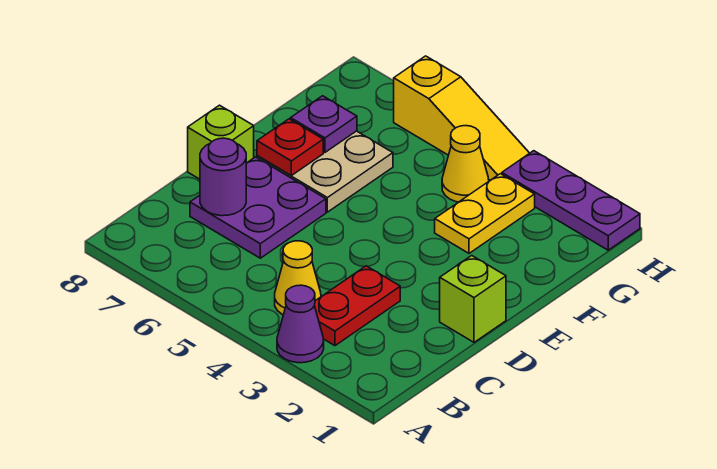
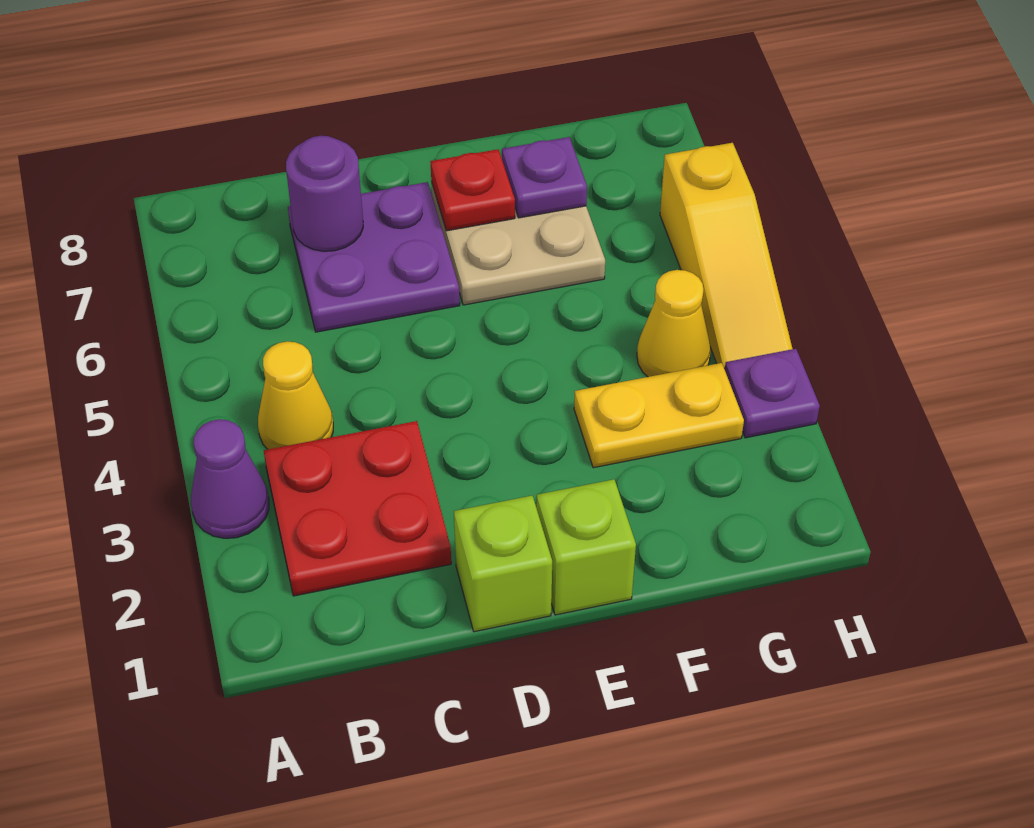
red plate B3:C3 level 1 -> red plate B2:C3 level 1
lime brick D8 level 1 -> lime brick E1 level 1
purple plate H1:H3 level 1 -> purple plate H3 level 1

